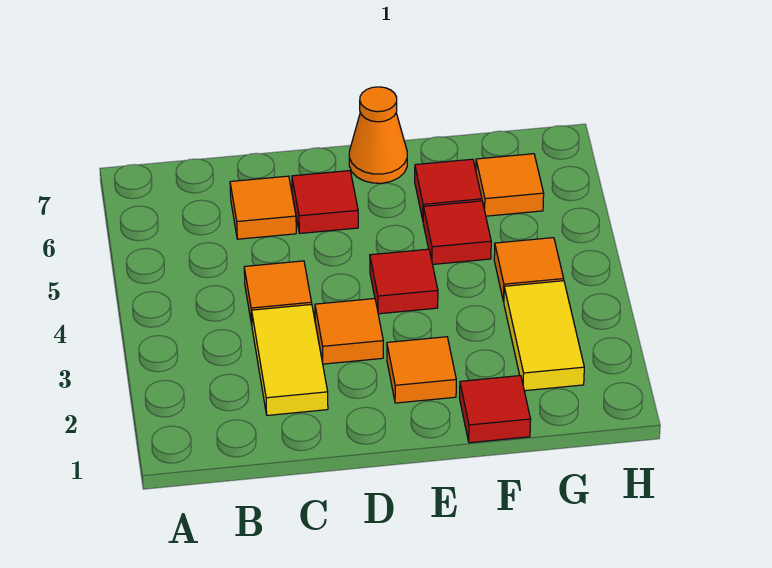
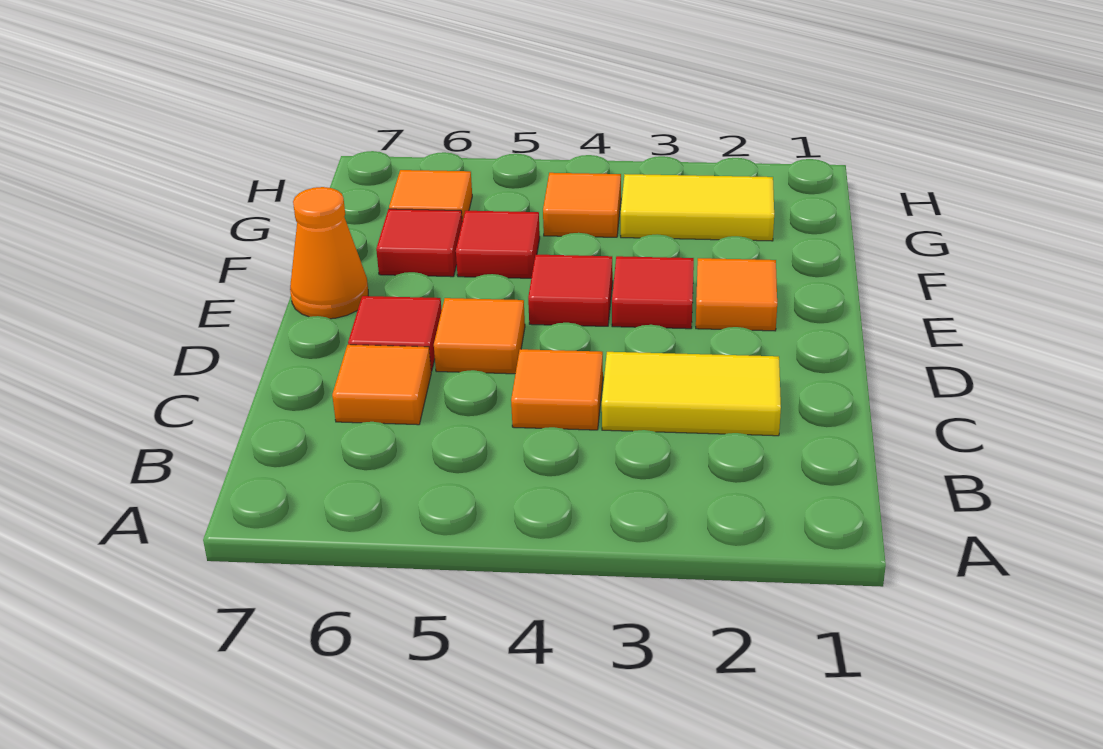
orange tile D3 level 1 -> orange tile D5 level 1
red tile F1 level 1 -> red tile E3 level 1

